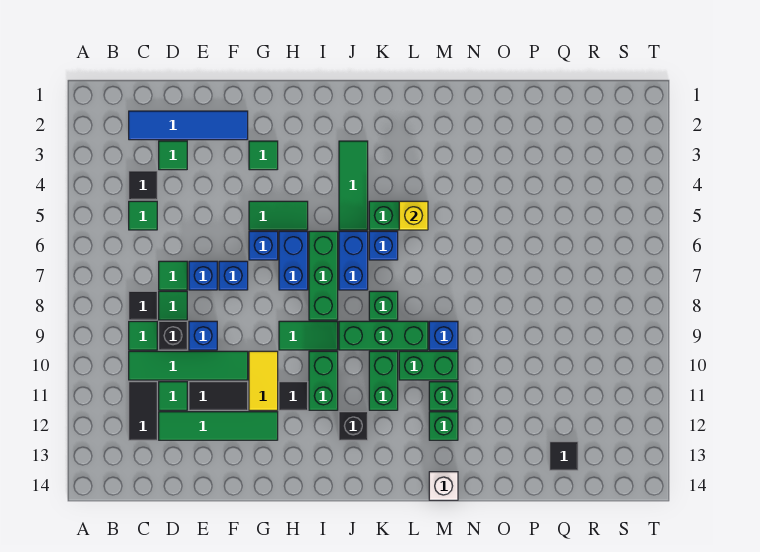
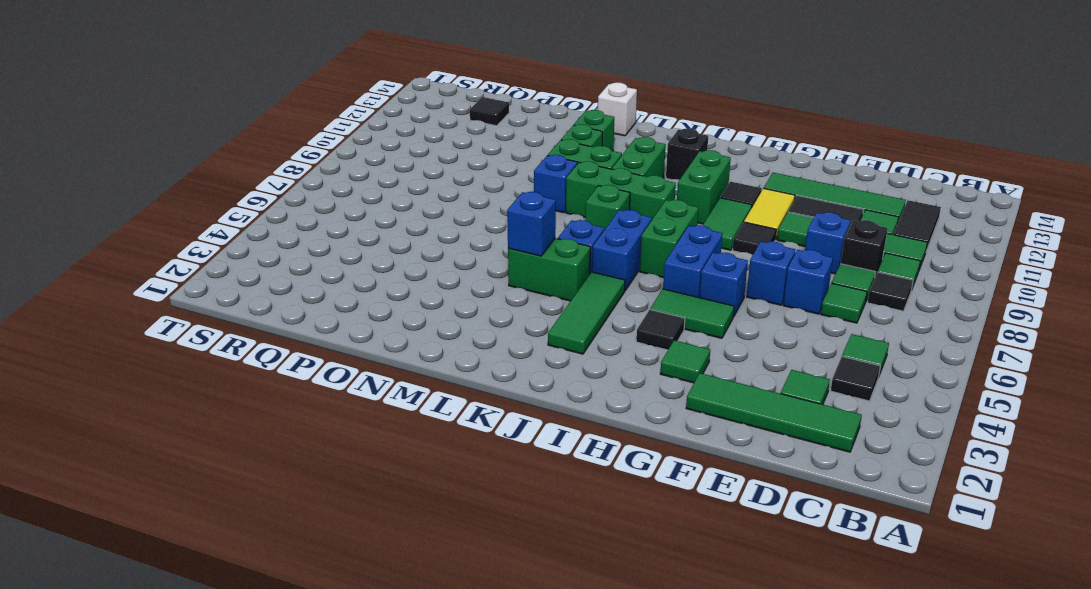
blue tile C2:F2 level 1 -> green tile C2:F2 level 1
none -> black tile G9 level 1
none -> black tile H4 level 1
green tile H9:I9 level 1 -> green tile H9:H10 level 1
green brick I6:I8 level 1 -> green brick I7:I8 level 1
yellow brick L5 level 2 -> blue brick L5 level 2

